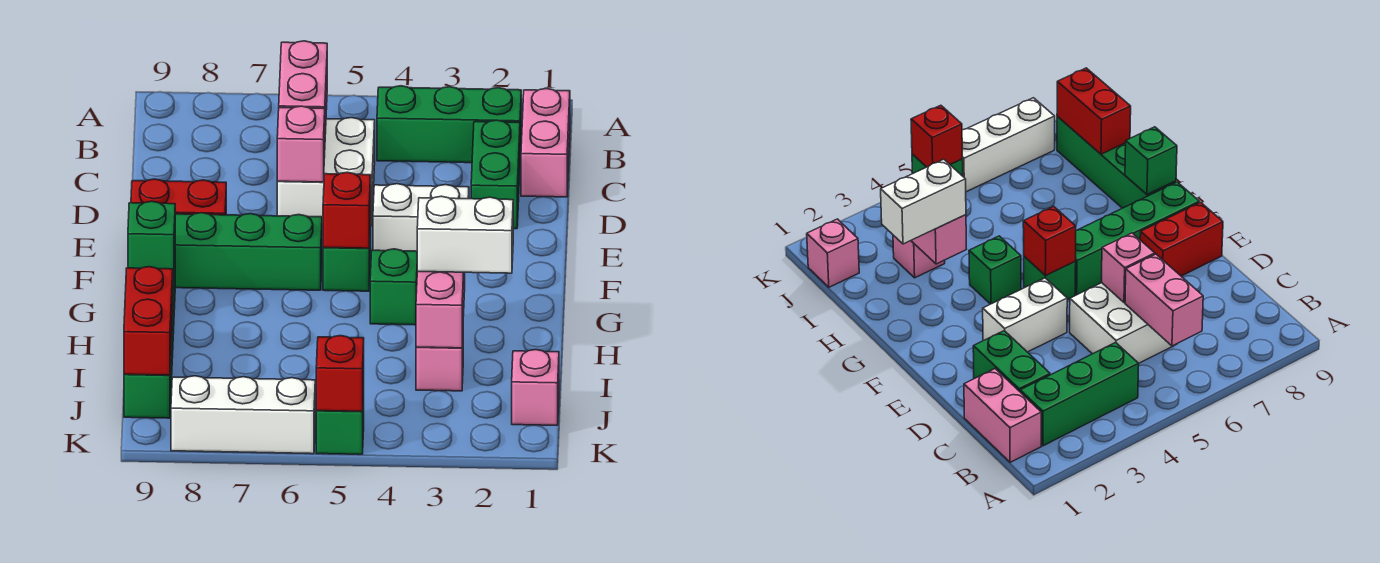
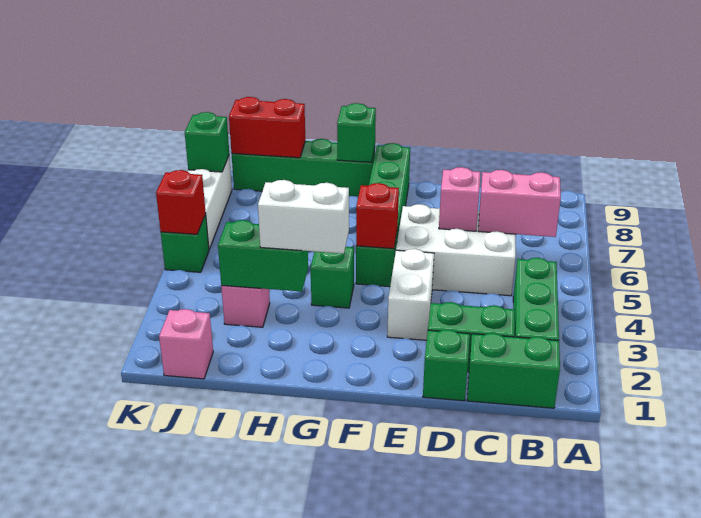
pink brick B1:C1 level 1 -> green brick B1:C1 level 1
white brick C5:D6 level 1 -> white brick C5:E6 level 1
none -> green brick D1 level 1
red brick E8:E9 level 1 -> none
white brick H2:H3 level 3 -> white brick G3:H3 level 3
pink brick H3:I3 level 2 -> green brick H3:I3 level 2
none -> green brick K8 level 2

